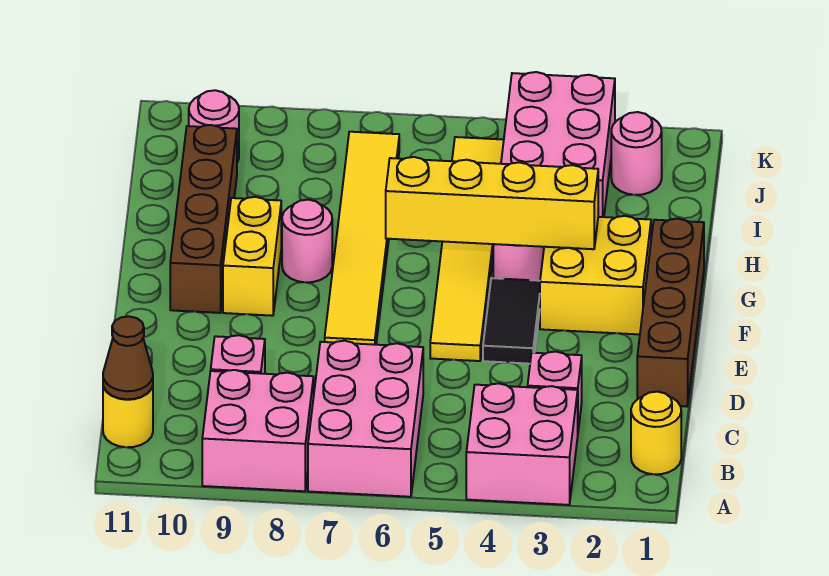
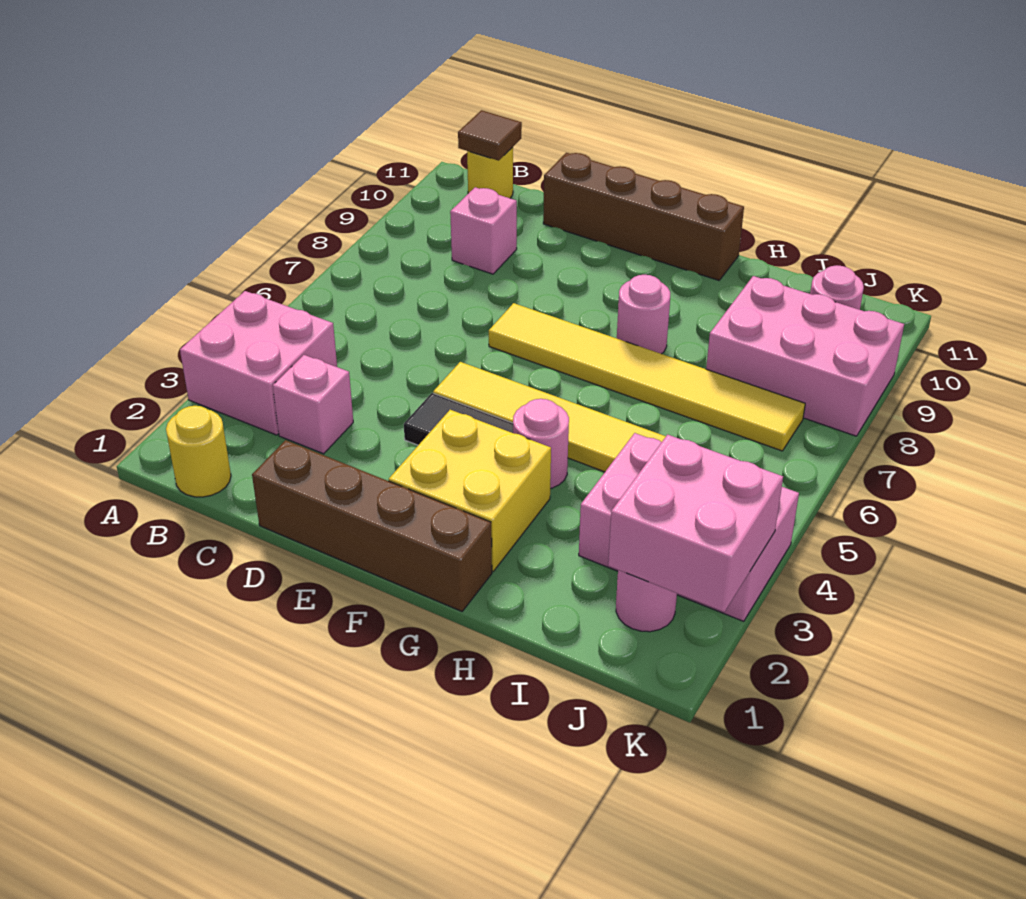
pink brick A6:C7 level 1 -> pink brick I8:K9 level 1
pink brick A8:B9 level 1 -> pink brick J2:K3 level 2
brown cone B11 level 2 -> brown tile B11 level 2
yellow brick F9:G9 level 1 -> none
brown brick F10:I10 level 1 -> brown brick D11:G11 level 1
yellow brick G3:G6 level 2 -> none

